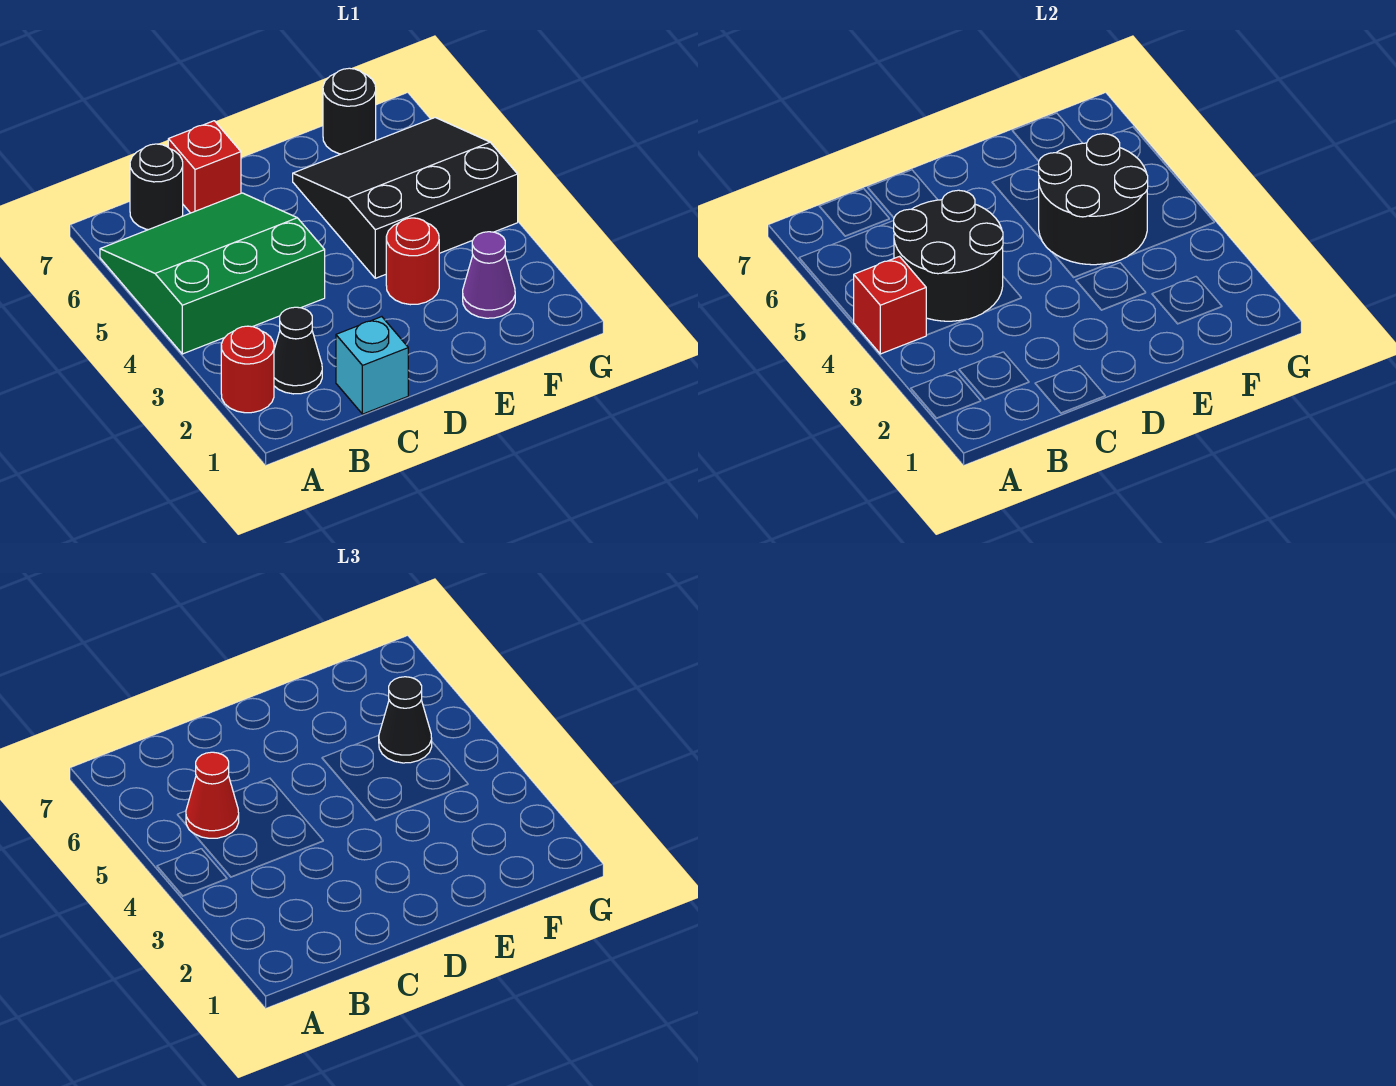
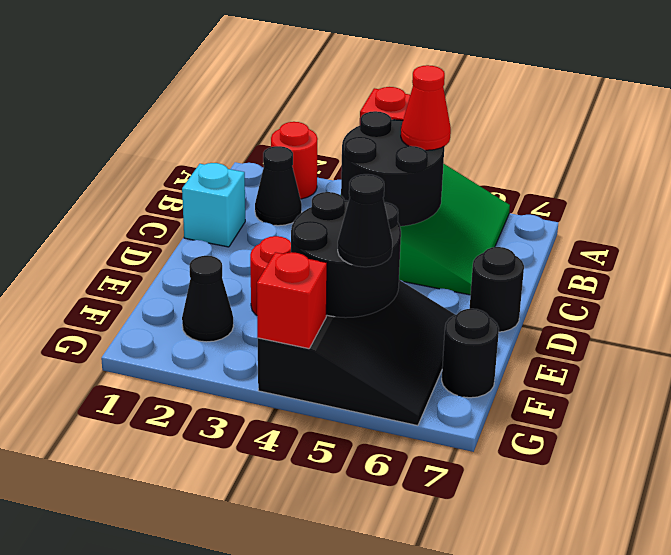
black round brick B7 level 1 -> black round brick D7 level 1
red brick C7 level 1 -> red brick G4 level 2
purple cone F2 level 1 -> black cone F2 level 1

